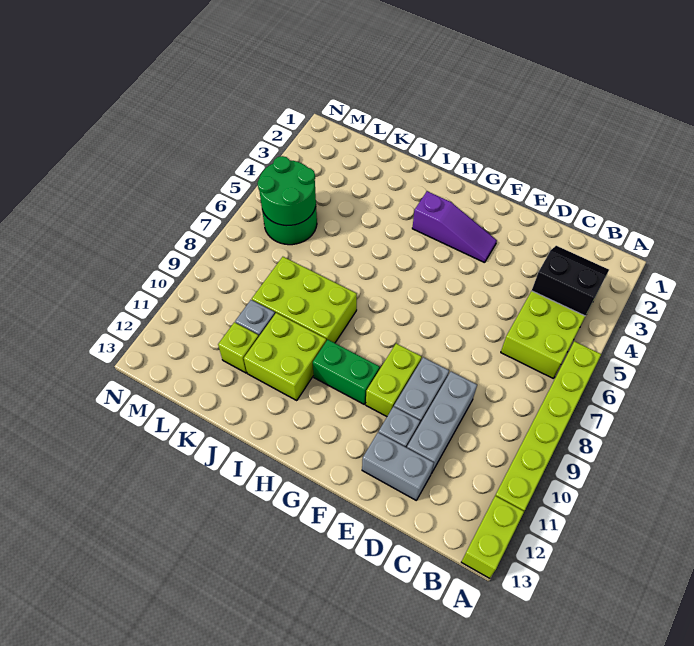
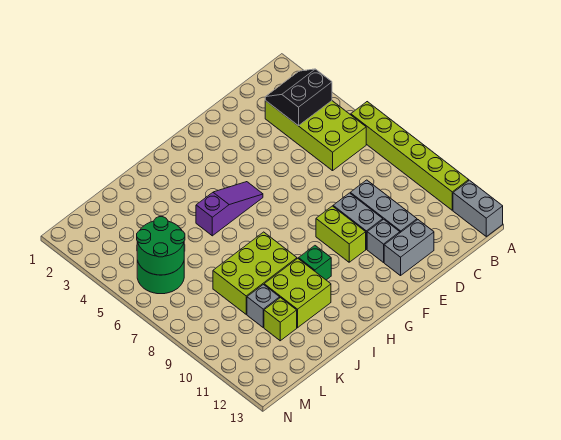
lime brick A12:A13 level 1 -> grey brick A12:A13 level 1
purple slope F3:H3 level 1 top H -> purple slope G5:I5 level 1 top I
green brick G10:H10 level 1 -> green brick H10 level 1

